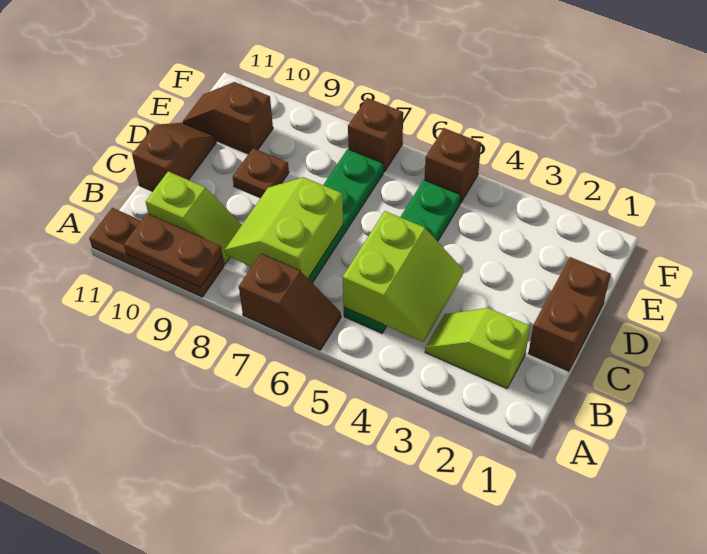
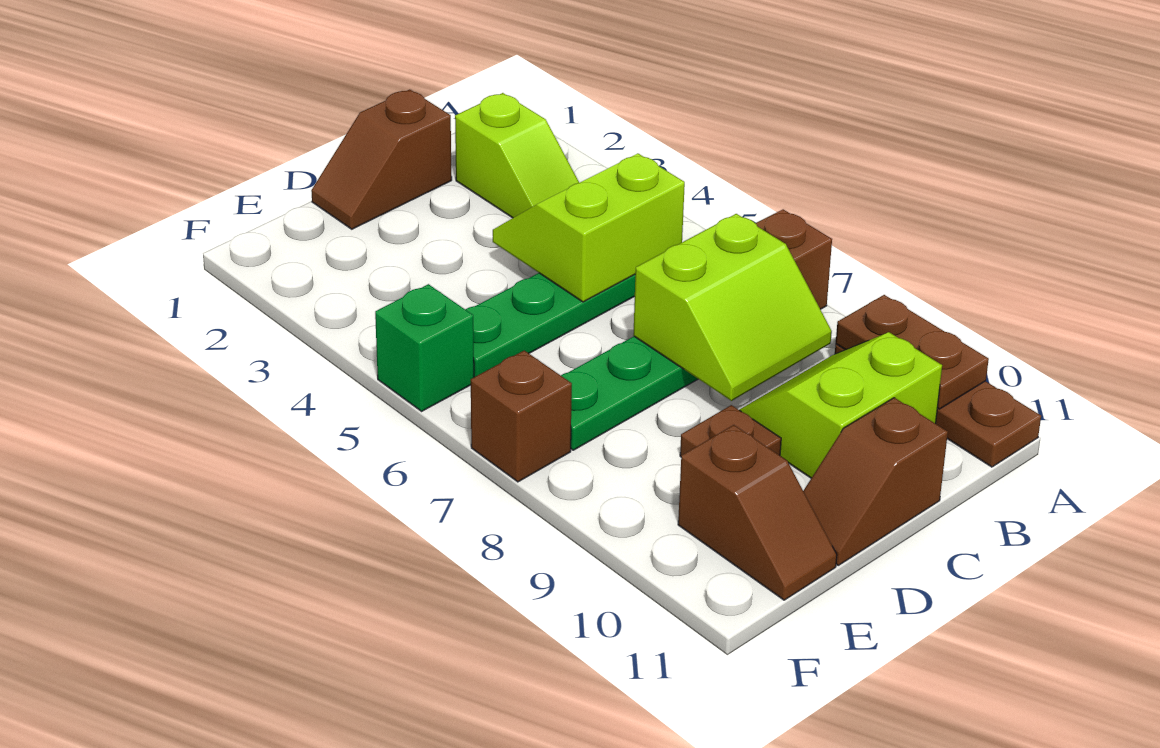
lime slope B9:B10 level 1 top 10 -> lime slope B9:C10 level 1 top 10
brown brick C1:D1 level 1 -> brown slope C1:D1 level 1 top C
brown brick F5 level 1 -> green brick F5 level 1

